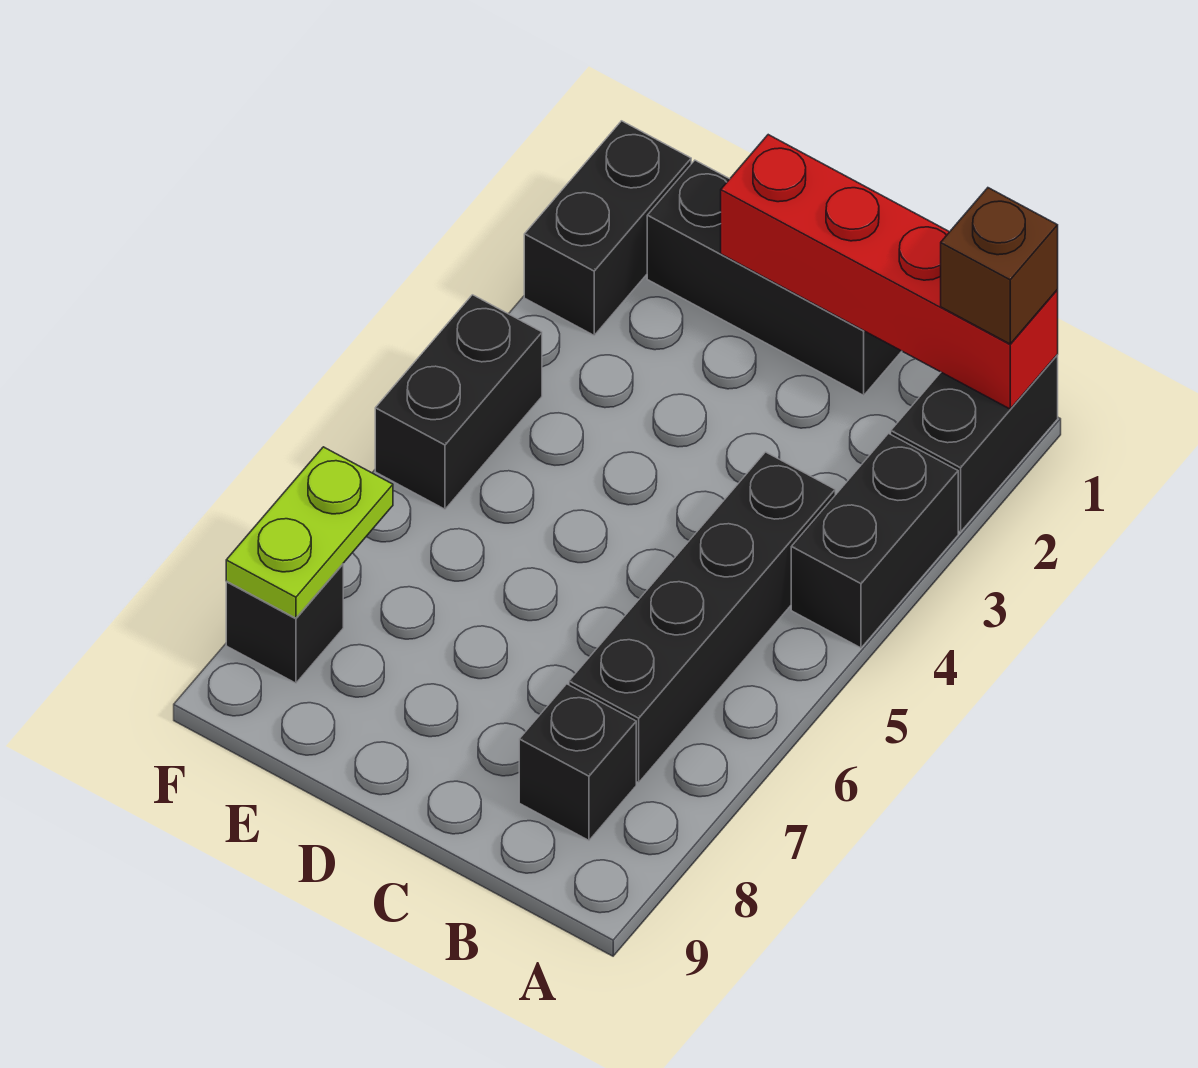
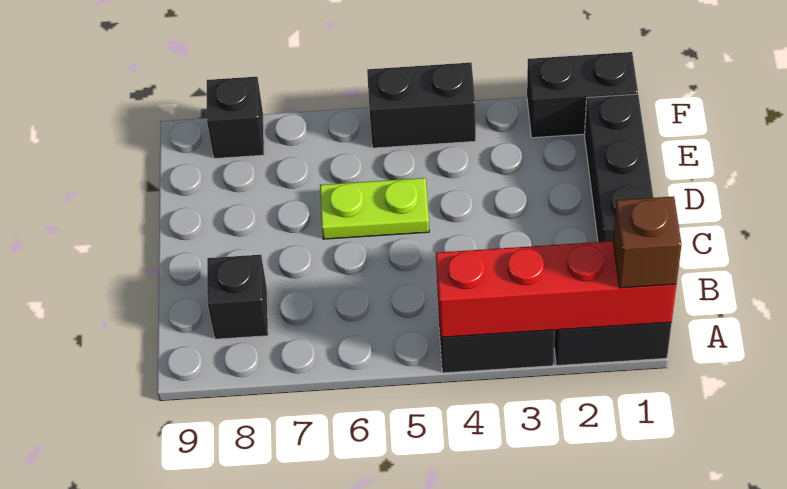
red brick A1:D1 level 2 -> red brick A1:A4 level 2
black brick B4:B7 level 1 -> none
lime plate F7:F8 level 2 -> lime plate D5:D6 level 1

